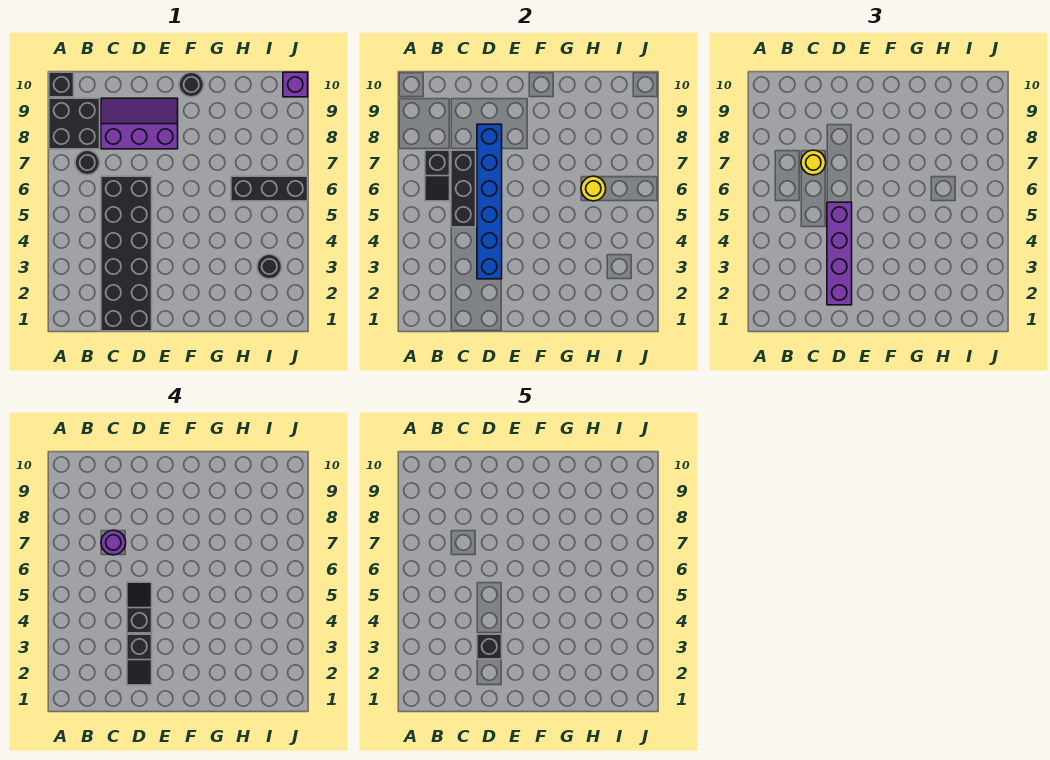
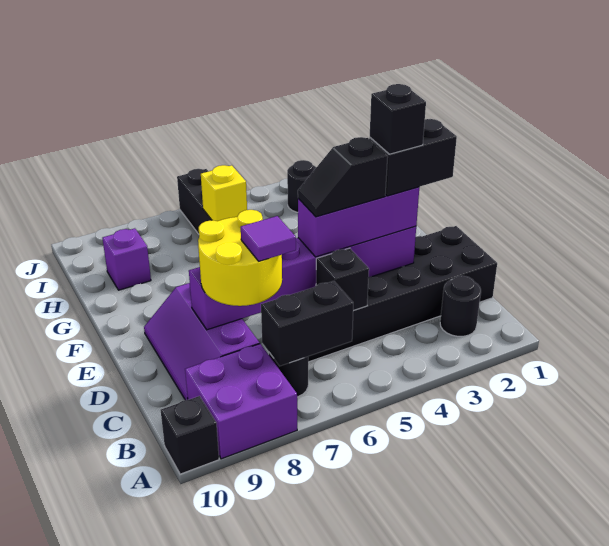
black brick A8:B9 level 1 -> purple brick A8:B9 level 1
black slope B6:B7 level 2 top 7 -> black brick B6:B7 level 2
black brick C5:C7 level 2 -> black brick C5 level 2
yellow round brick C7 level 3 -> yellow round brick C7:D8 level 3
purple round brick C7 level 4 -> purple tile C7 level 4
purple brick D2:D5 level 3 -> purple brick D3:D5 level 3
black slope D2:D3 level 4 top 3 -> black brick D2:D3 level 4
blue brick D3:D8 level 2 -> purple brick D3:D8 level 2
black round brick F10 level 1 -> black round brick B2 level 1
yellow round brick H6 level 2 -> yellow brick H6 level 2
purple brick J10 level 1 -> purple brick H9 level 1

